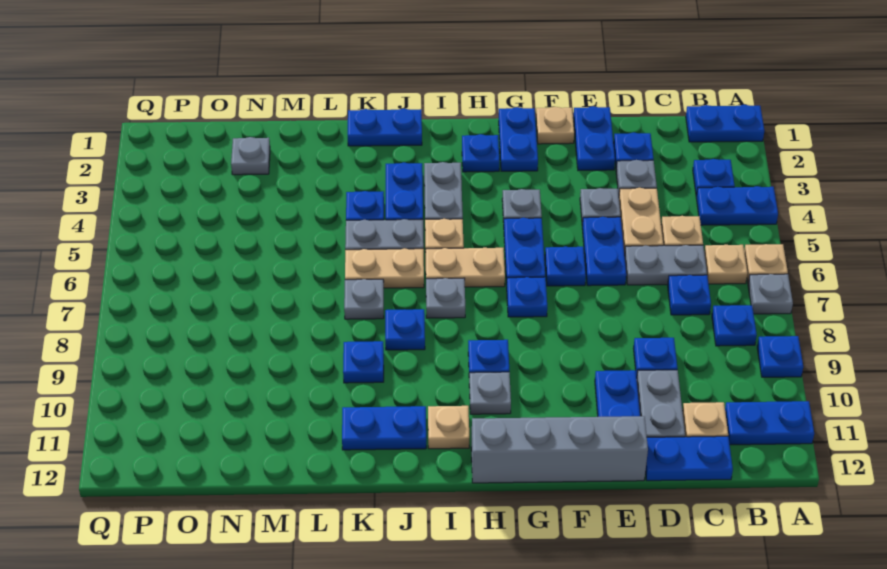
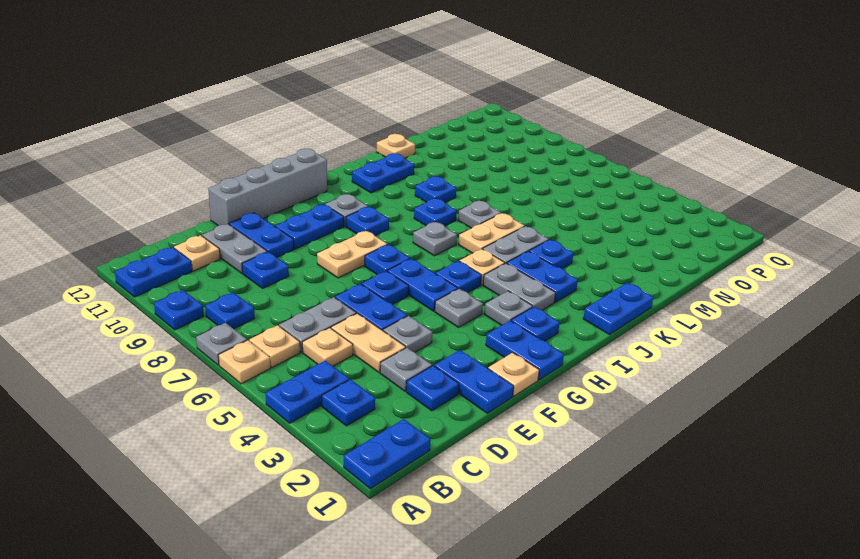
blue plate C7 level 1 -> blue plate H5 level 1
blue plate C12:D12 level 1 -> blue plate F10:G10 level 1
tan plate H6:I6 level 1 -> tan plate F8:G8 level 1
tan plate I11 level 1 -> tan plate L12 level 1
grey plate N2 level 1 -> grey plate H3 level 1

